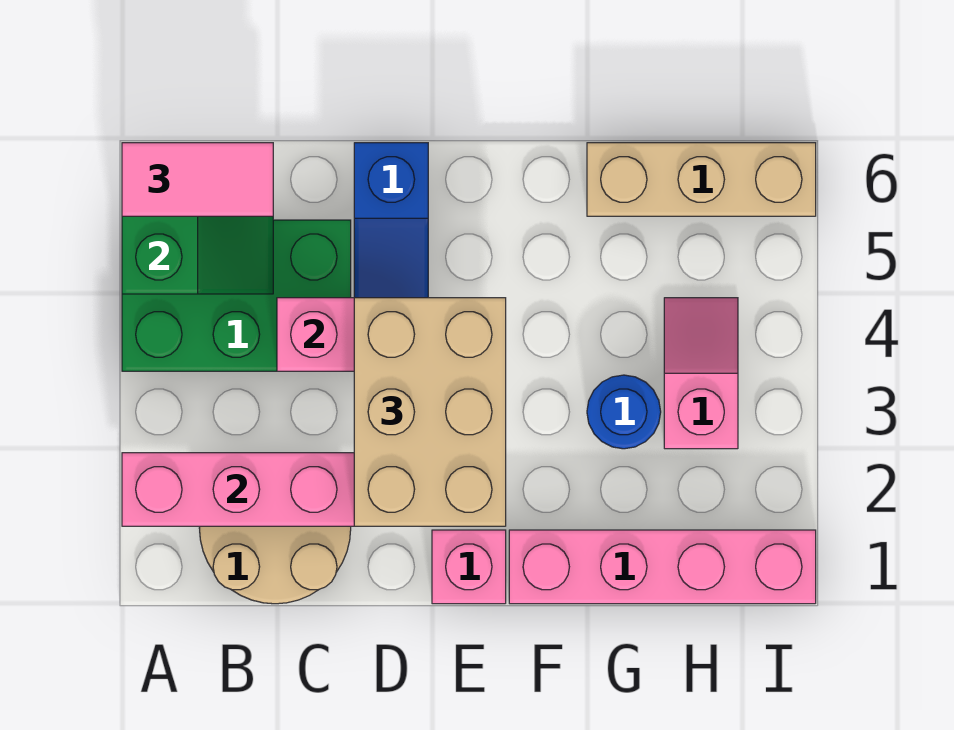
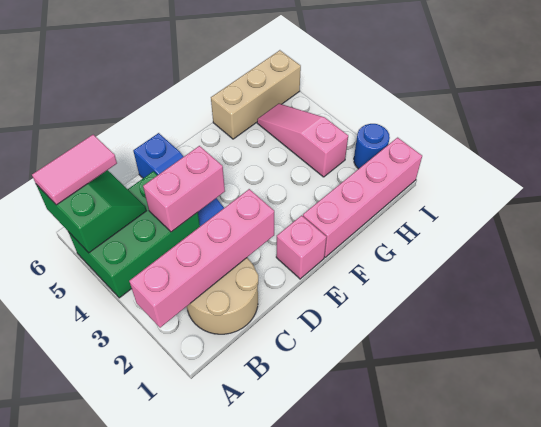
tan brick D2:E4 level 3 -> none
blue round brick G3 level 1 -> blue round brick I2 level 1
pink slope H3:H4 level 1 top 3 -> pink slope H3:H5 level 1 top 3

